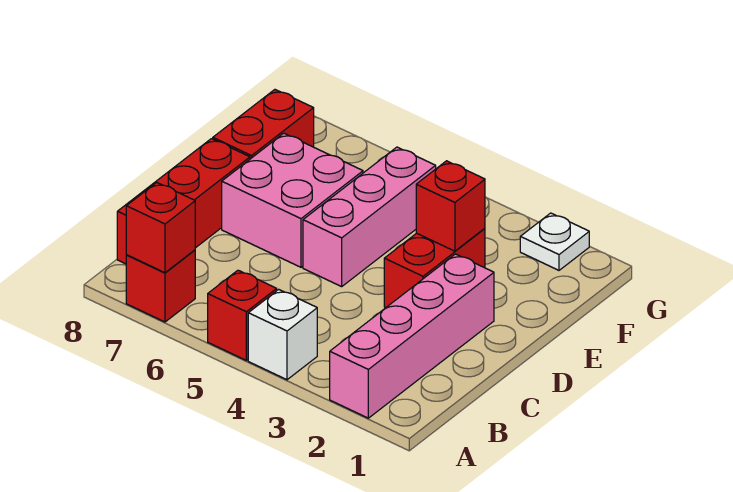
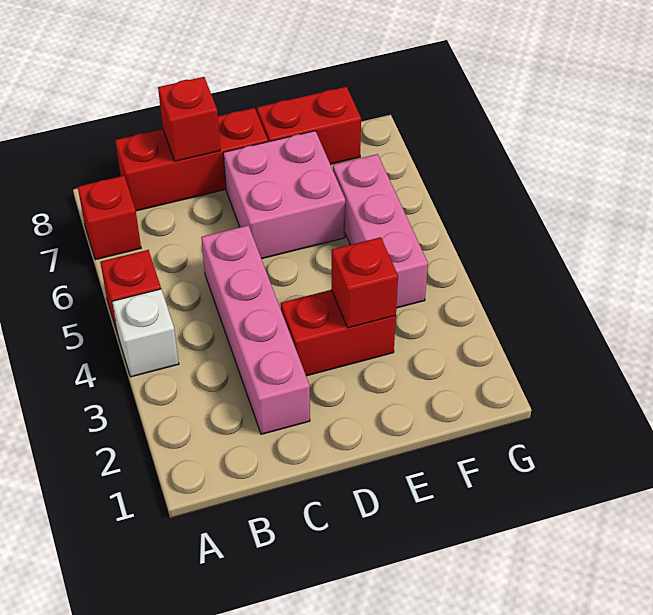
pink brick A2:D2 level 1 -> pink brick C2:C5 level 1
red brick A7 level 2 -> red brick C8 level 2
pink brick D5:F5 level 1 -> pink brick F4:F6 level 1
white plate G2 level 1 -> none

